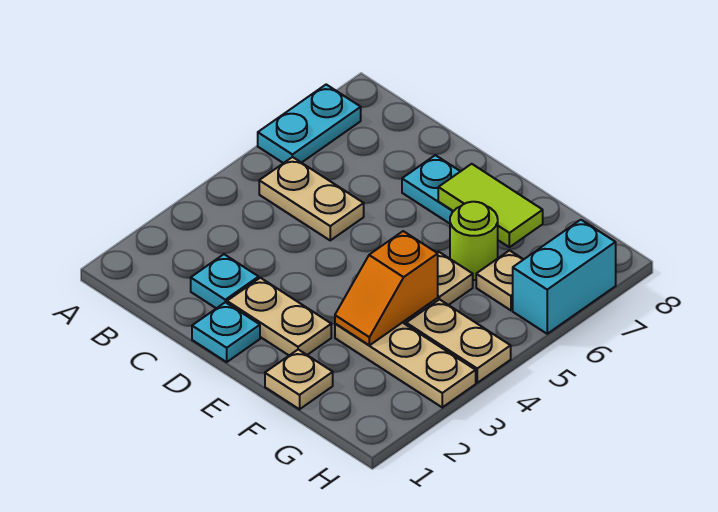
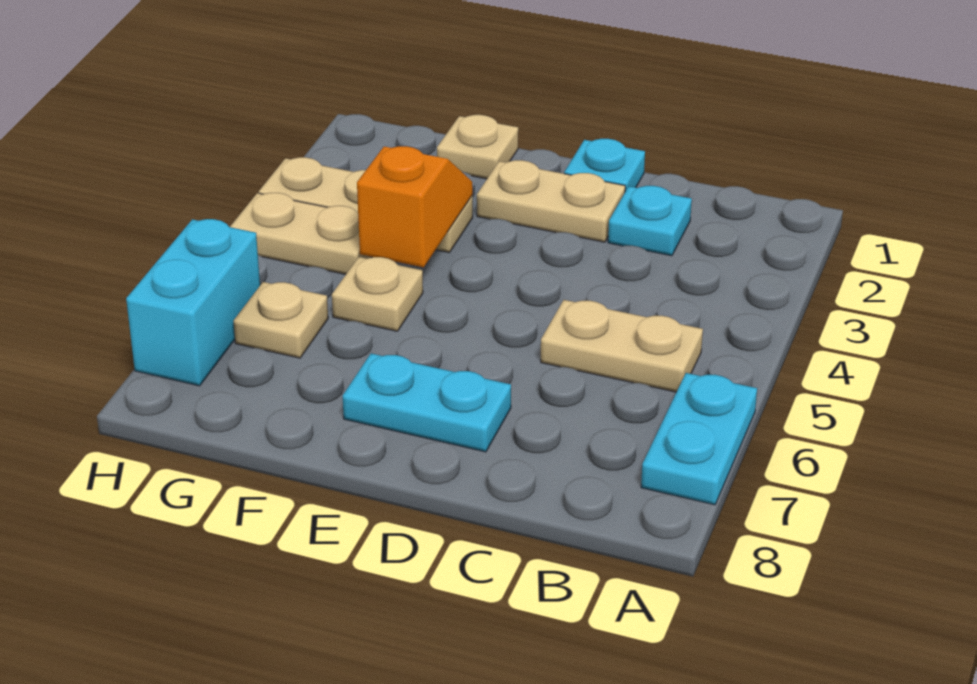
lime tile E7:F7 level 2 -> none
lime round brick F6 level 1 -> none

